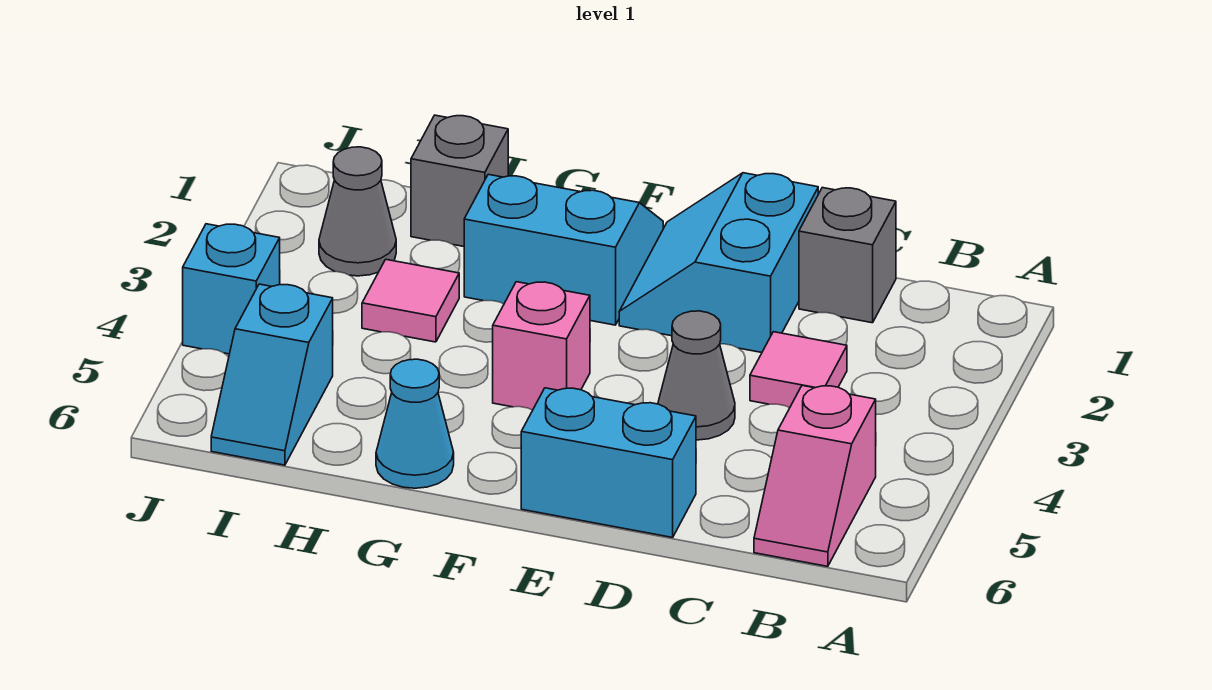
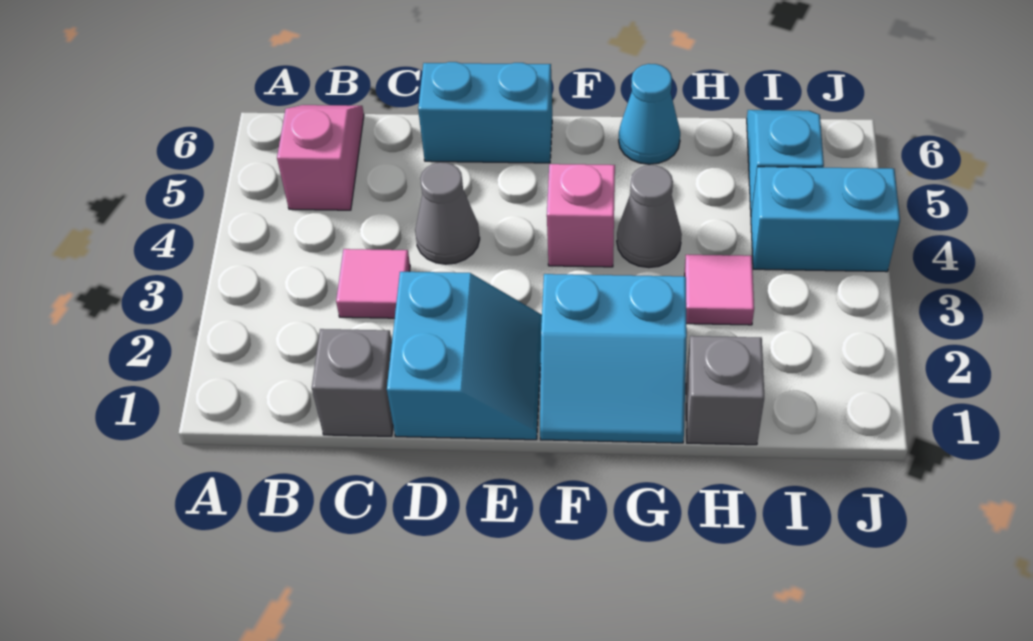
grey cone I2 level 1 -> grey cone G4 level 1
cyan brick J4 level 1 -> cyan brick I4:J4 level 1

